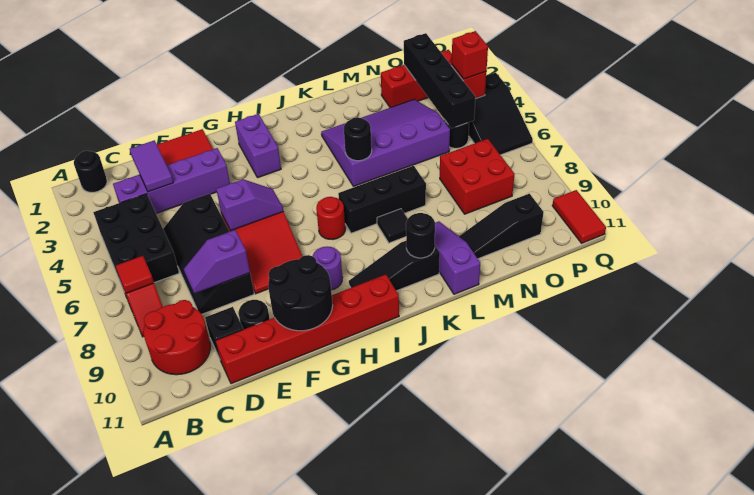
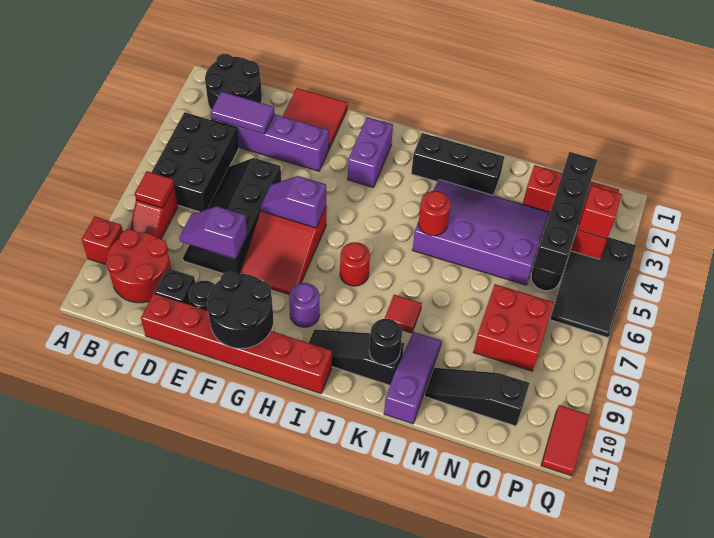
none -> red brick A9 level 1
black round brick B1 level 1 -> black round brick B1:C2 level 1
purple tile D2:D3 level 2 -> purple tile C3:D3 level 2
purple slope F6:G6 level 2 top F -> purple slope F6:G6 level 2 top G
black brick J7:L7 level 1 -> black brick J2:L2 level 1
black round brick K5 level 2 -> red round brick K5 level 2
black tile K8 level 1 -> red tile K8 level 1

